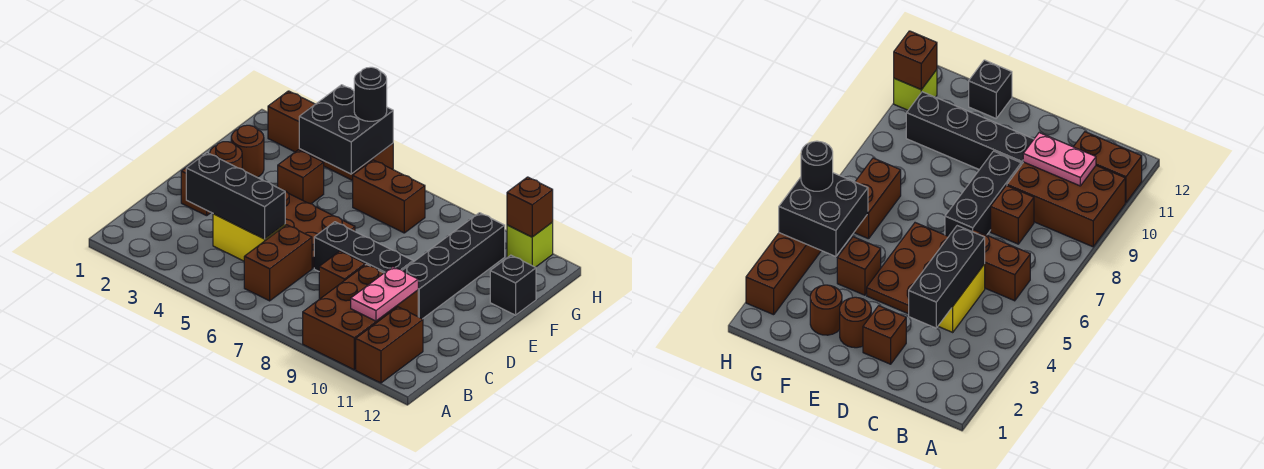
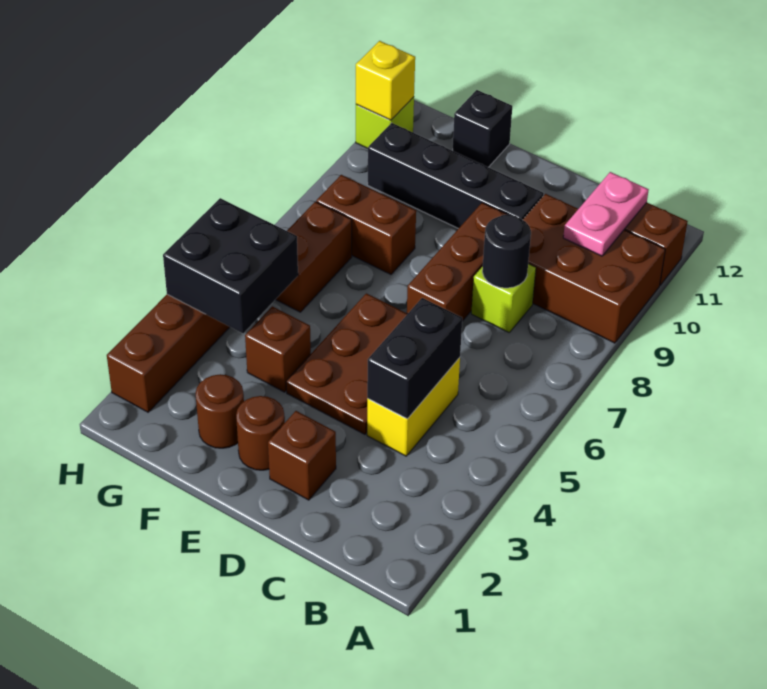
brown brick B6:C6 level 1 -> brown brick F8:G8 level 1
pink plate B10:C10 level 2 -> pink plate B10:B11 level 2
black brick C3:C5 level 2 -> black brick C4:C5 level 2
brown brick C8 level 1 -> lime brick C8 level 1
black brick D7:D9 level 1 -> brown brick D7:D9 level 1
black round brick H5 level 3 -> black round brick C8 level 2
brown brick H11 level 2 -> yellow brick H11 level 2

